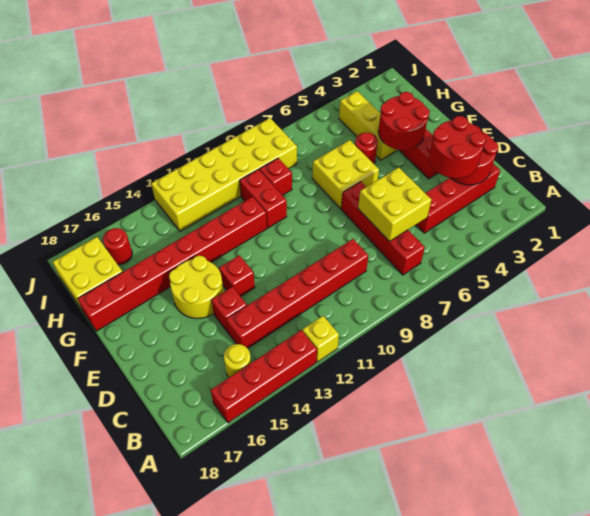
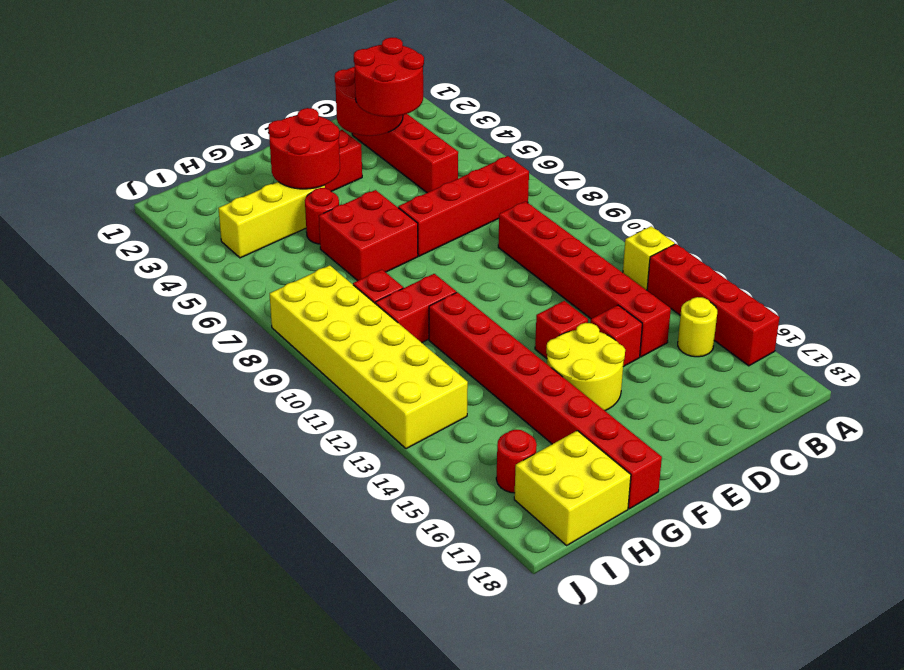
yellow brick C6:D7 level 2 -> none
yellow brick F6:G7 level 1 -> red brick F6:G7 level 1

